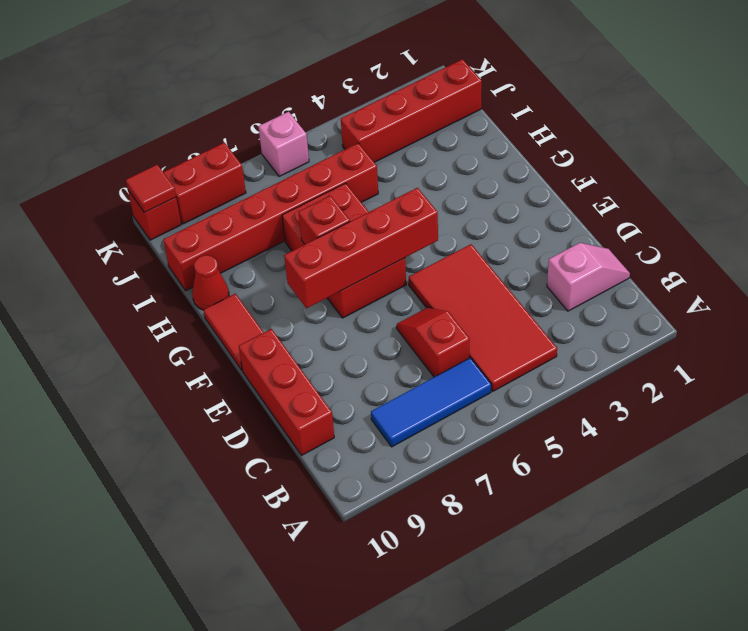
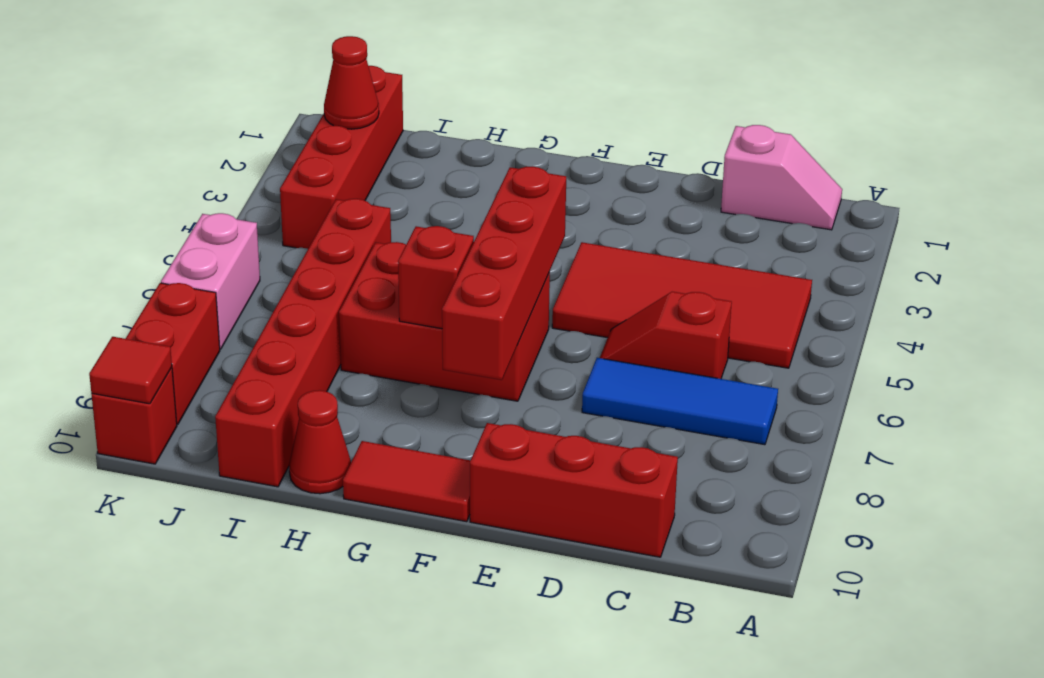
blue tile B6:B8 level 1 -> blue tile B7:D7 level 1
pink slope C1:C2 level 1 top 2 -> pink slope B1:C1 level 1 top C
none -> red cone J2 level 2
pink brick K6 level 1 -> pink brick K6:K7 level 1

